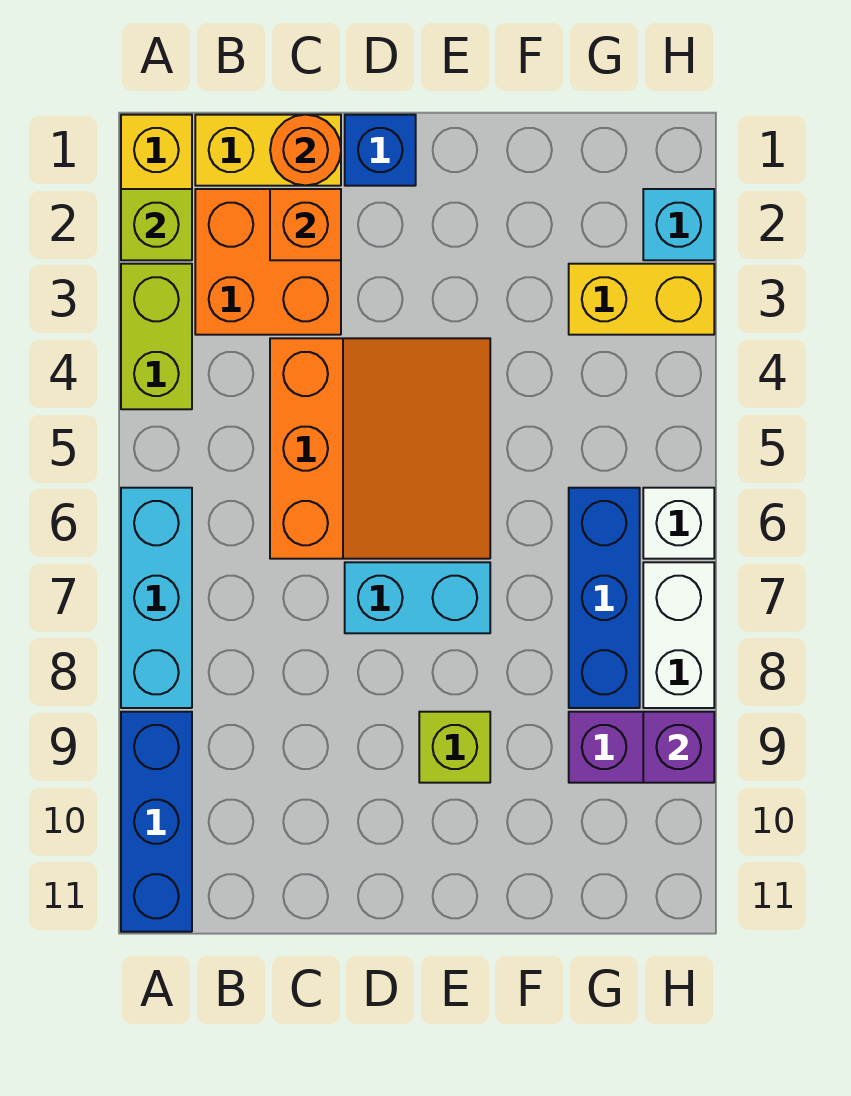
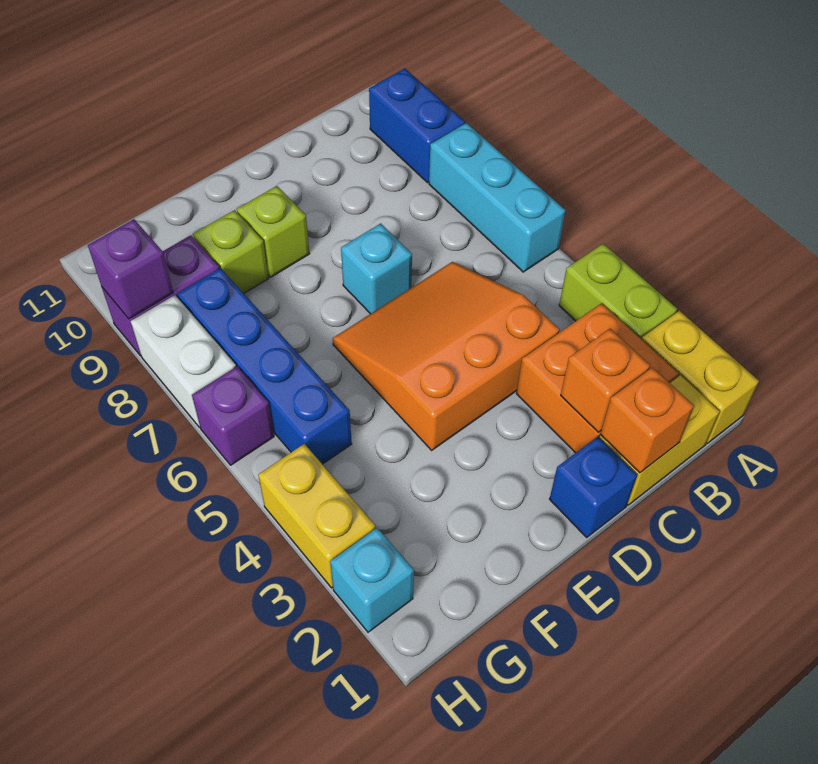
lime brick A2 level 2 -> lime brick F9 level 1
blue brick A9:A11 level 1 -> blue brick A9:A10 level 1
orange round brick C1 level 2 -> orange brick C1 level 2
orange slope C4:E6 level 1 top C -> orange slope C4:E6 level 1 top 4
cyan brick D7:E7 level 1 -> cyan brick D7 level 1
yellow brick G3:H3 level 1 -> yellow brick H3:H4 level 1
blue brick G6:G8 level 1 -> blue brick G5:G8 level 1
white brick H6 level 1 -> purple brick H6 level 1

